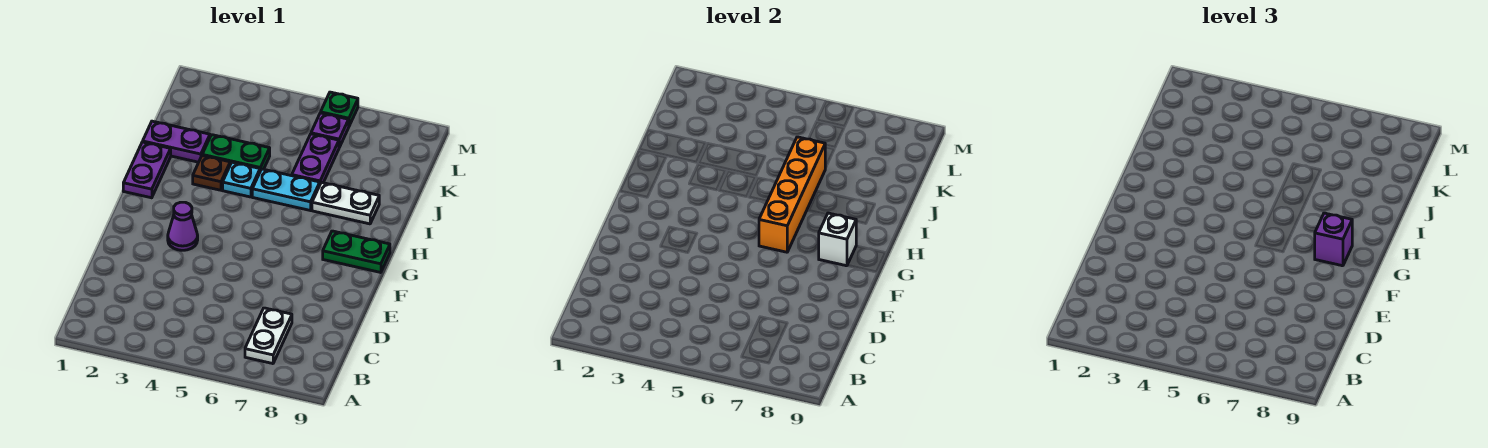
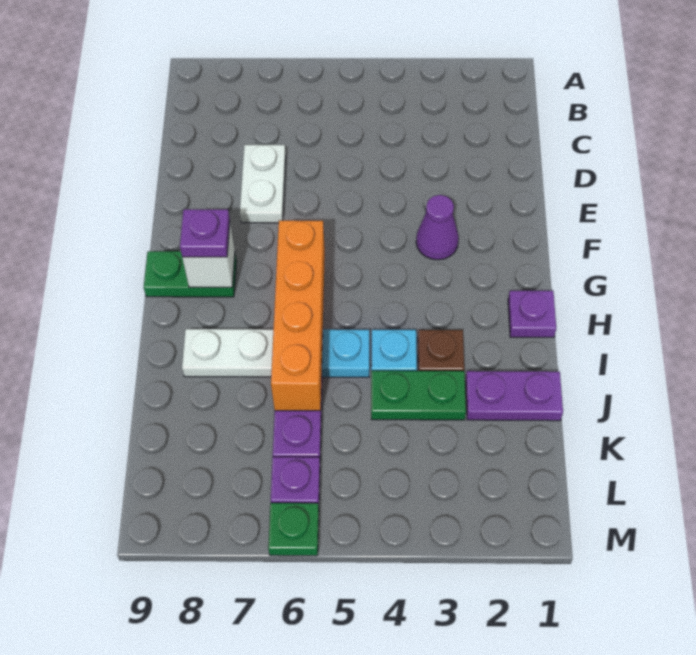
white plate B7:C7 level 1 -> white plate D7:E7 level 1
purple brick G8 level 3 -> purple plate G8 level 3
purple plate H1:I1 level 1 -> purple plate H1 level 1

